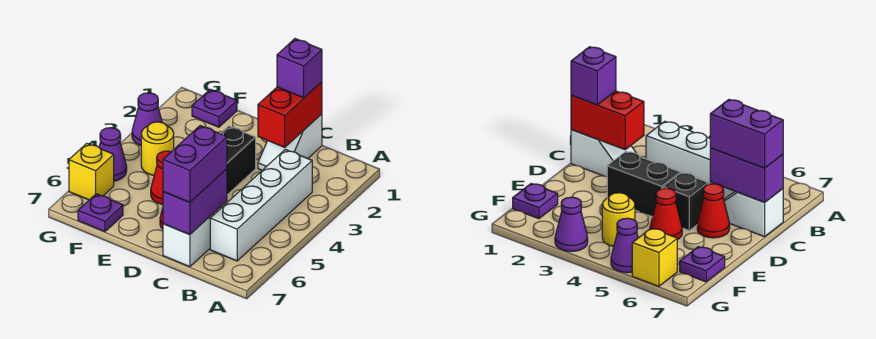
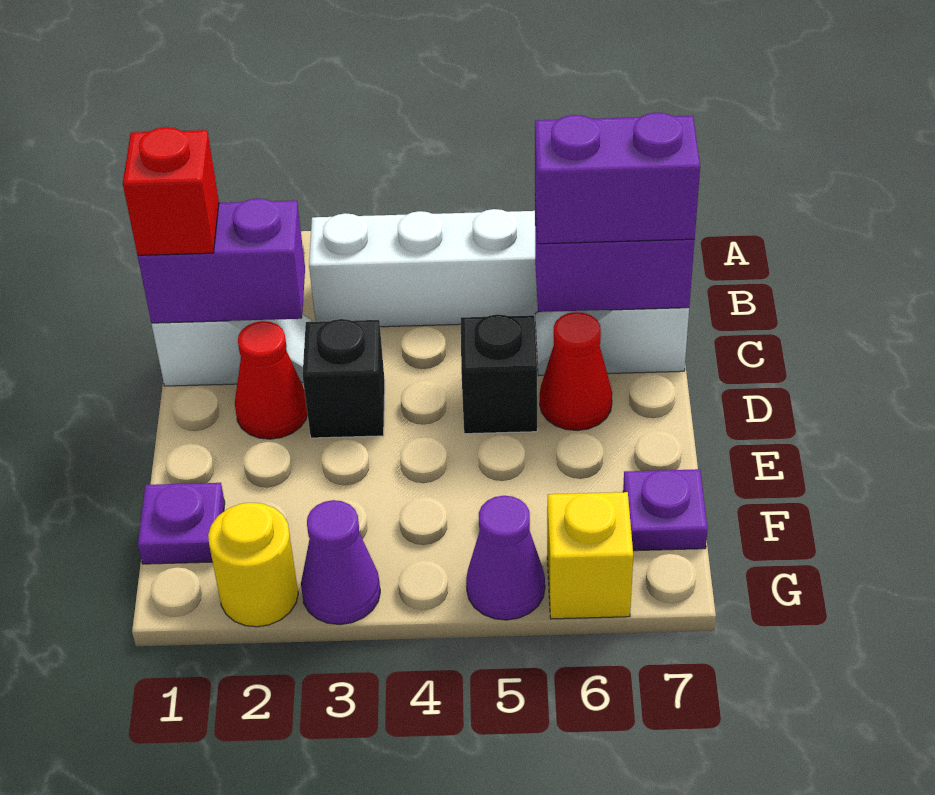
red brick C1:C2 level 2 -> purple brick C1:C2 level 2
purple brick C1 level 3 -> red brick C1 level 3
black brick D3:D4 level 1 -> black brick D3 level 1
red cone E5 level 1 -> red cone D2 level 1
yellow round brick F4 level 1 -> yellow round brick G2 level 1

